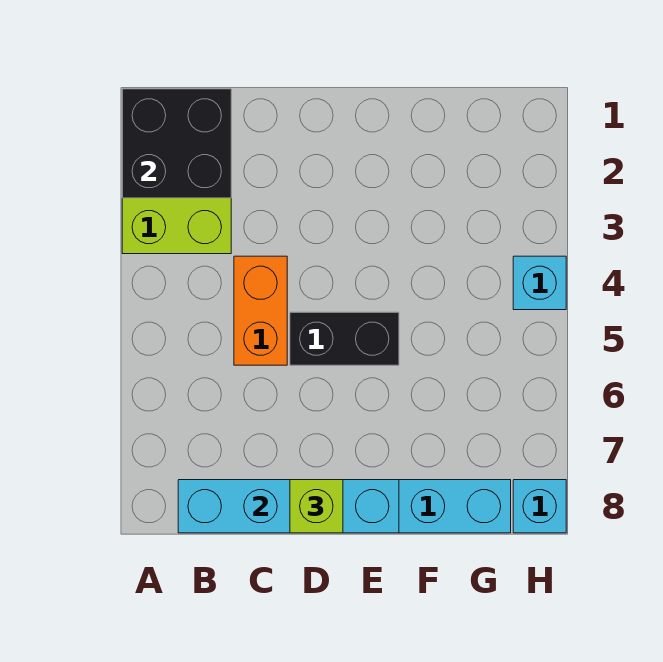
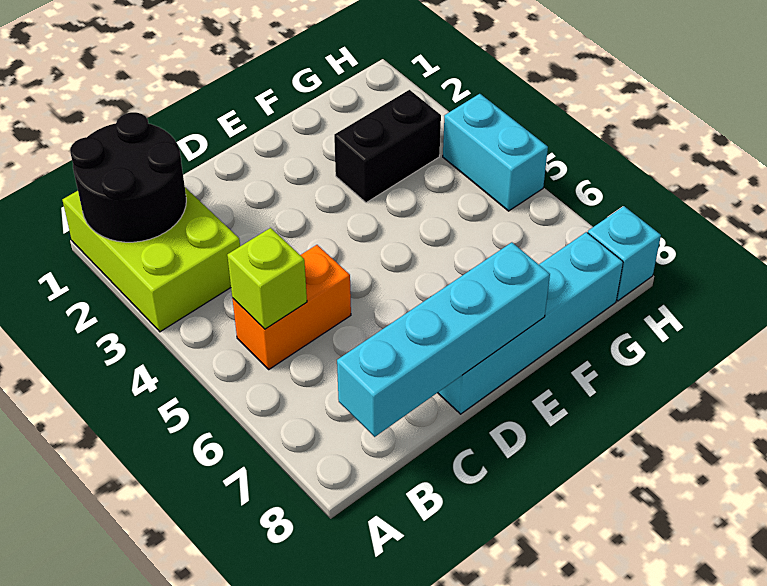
black brick A1:B2 level 2 -> black round brick A1:B2 level 2
orange brick C4:C5 level 1 -> orange brick B5:C5 level 1
black brick D5:E5 level 1 -> black brick F3:G3 level 1
lime brick D8 level 3 -> lime brick B5 level 2
cyan brick H4 level 1 -> cyan brick H4:H5 level 1

